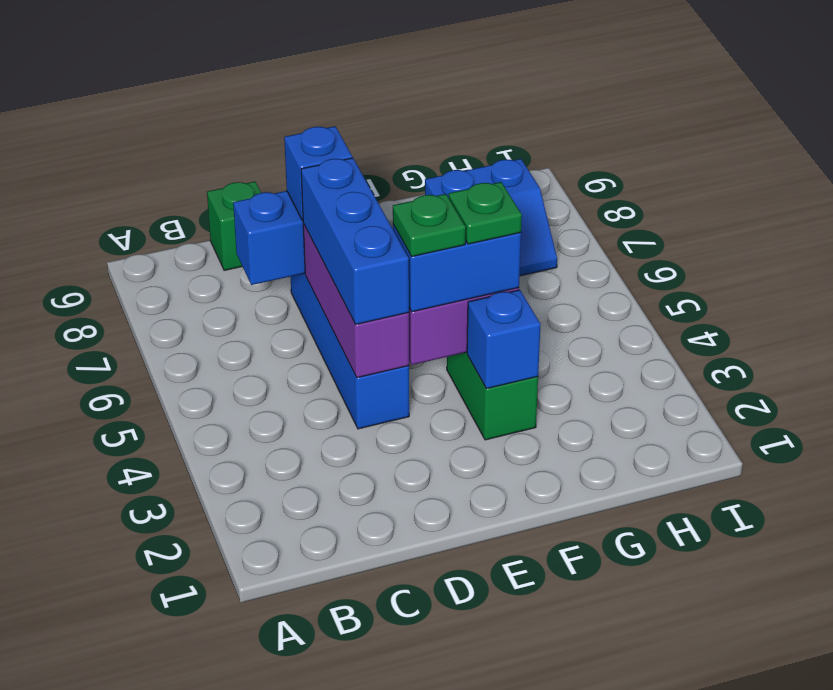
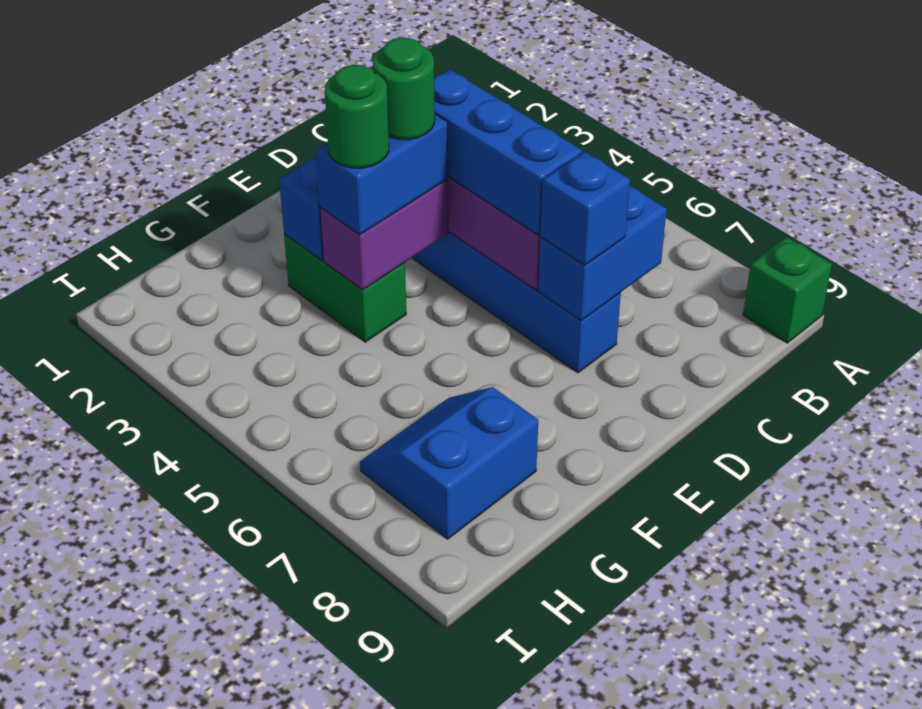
green brick C9 level 1 -> green brick A9 level 1
green plate E4 level 4 -> green round brick E4 level 4
green plate F4 level 4 -> green round brick F4 level 4

